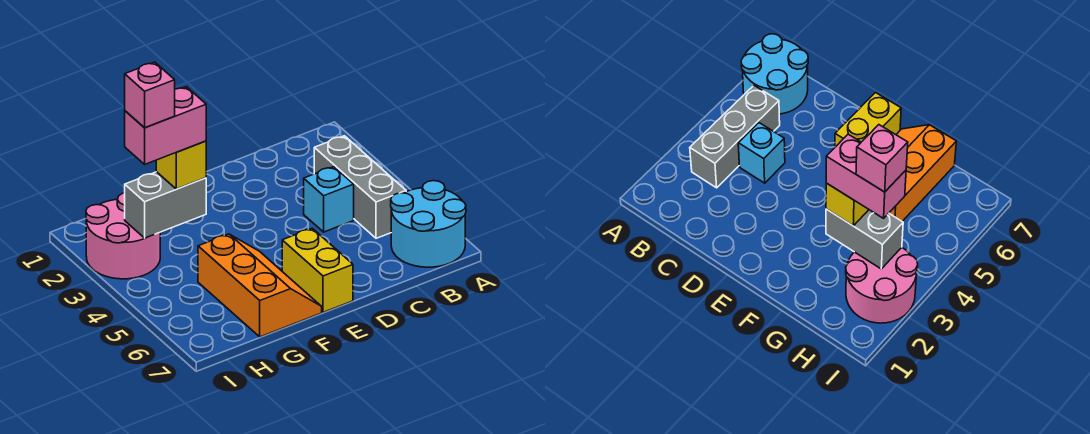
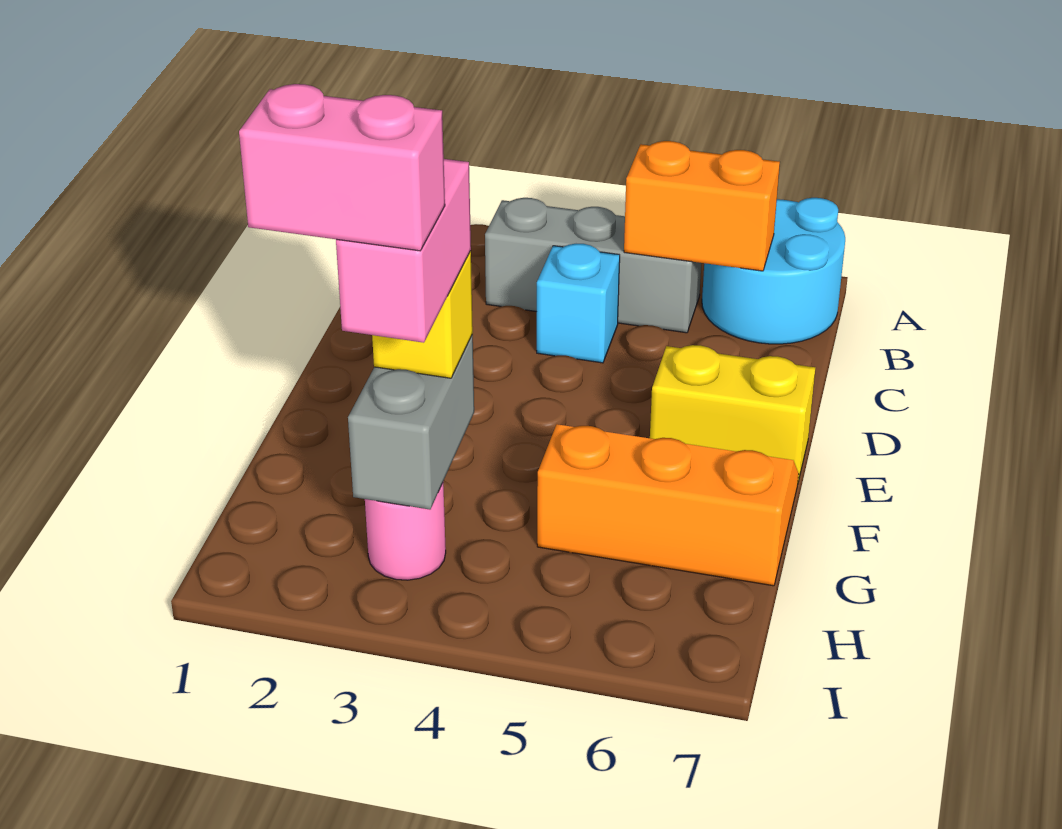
none -> orange brick B5:B6 level 2
pink round brick H2:I3 level 1 -> pink round brick H3 level 1
pink brick H3 level 5 -> pink brick H2:H3 level 5

